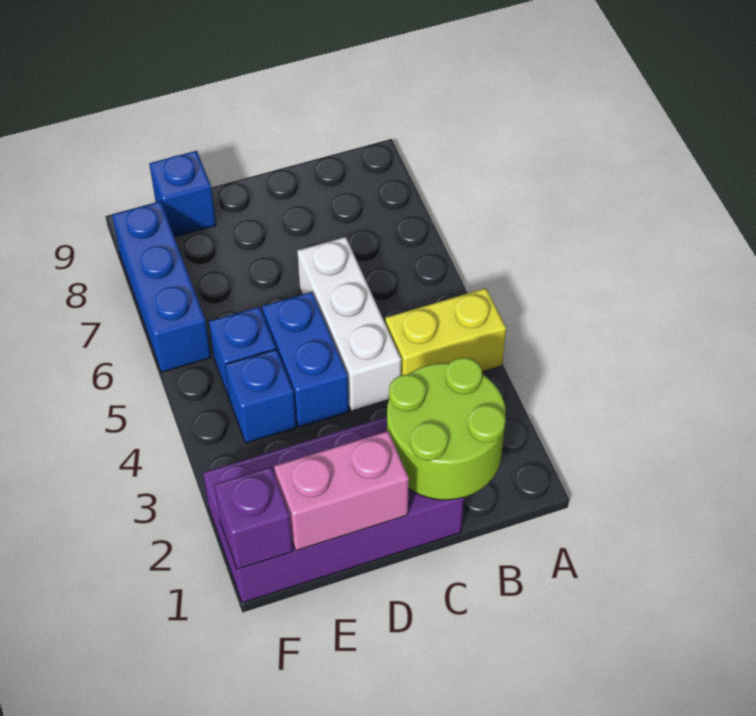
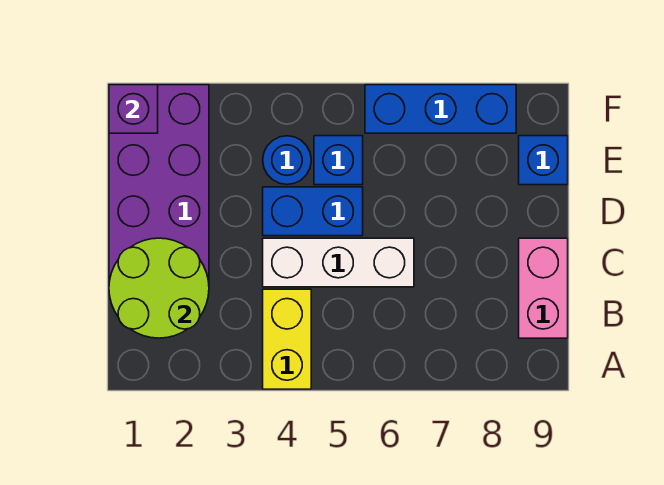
pink brick D1:E1 level 2 -> pink brick B9:C9 level 1
blue brick E4 level 1 -> blue round brick E4 level 1

